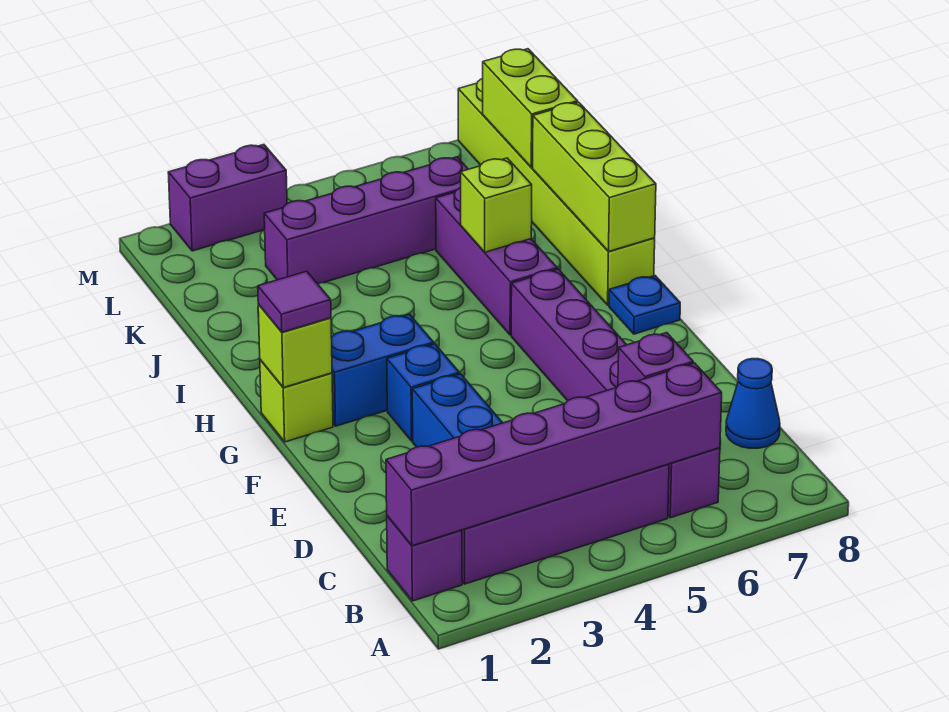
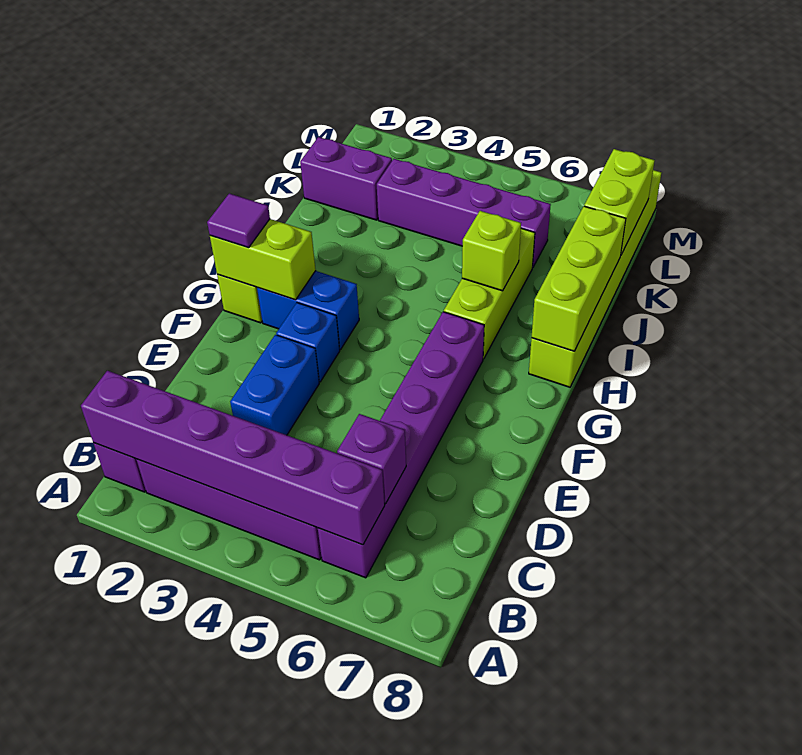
blue cone C8 level 1 -> none
lime brick G1 level 2 -> lime brick G1:G2 level 2
blue plate G8 level 1 -> none
purple brick H6:J6 level 1 -> lime brick H6:J6 level 1
purple brick M2:M3 level 1 -> purple brick K1:K2 level 1

